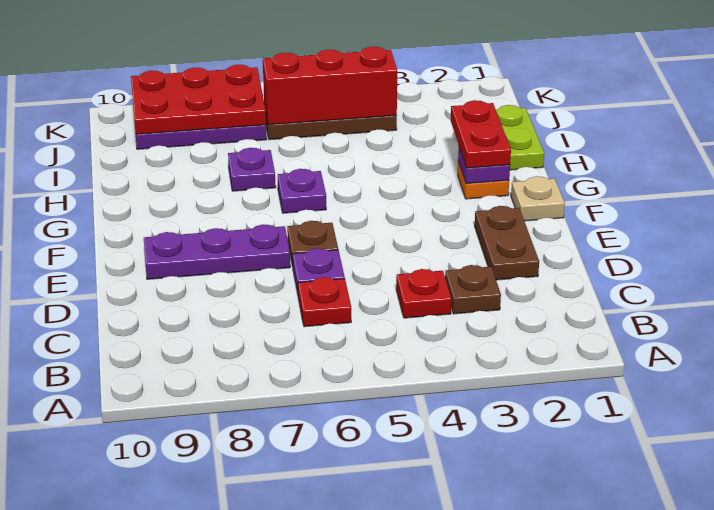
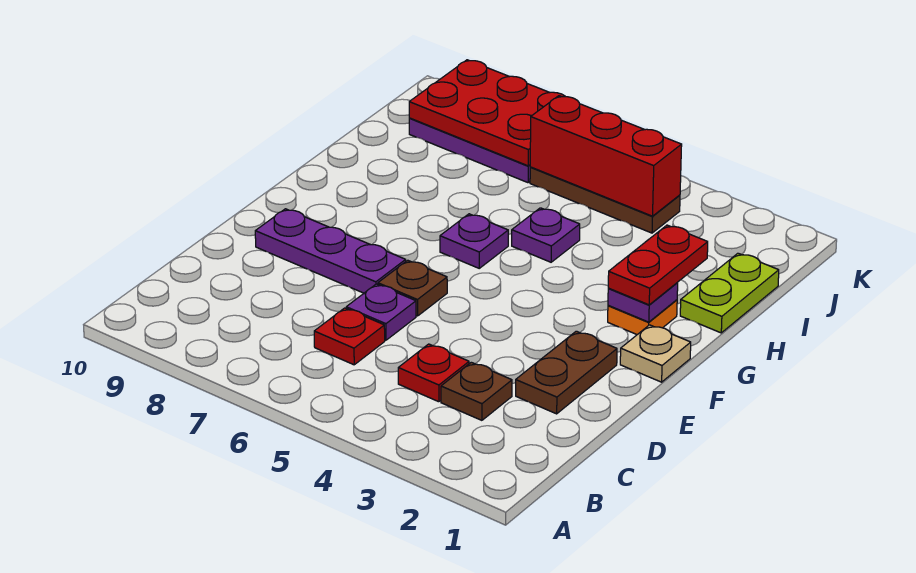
purple plate H7 level 1 -> purple plate H5 level 1

